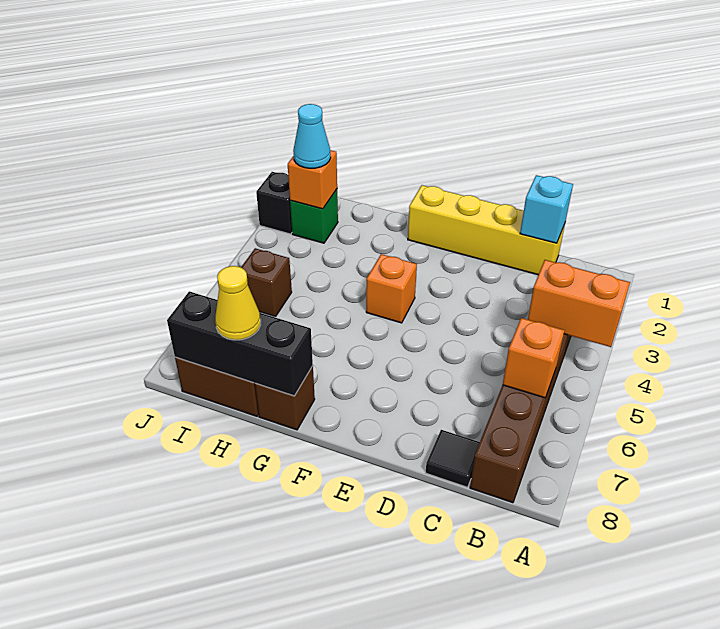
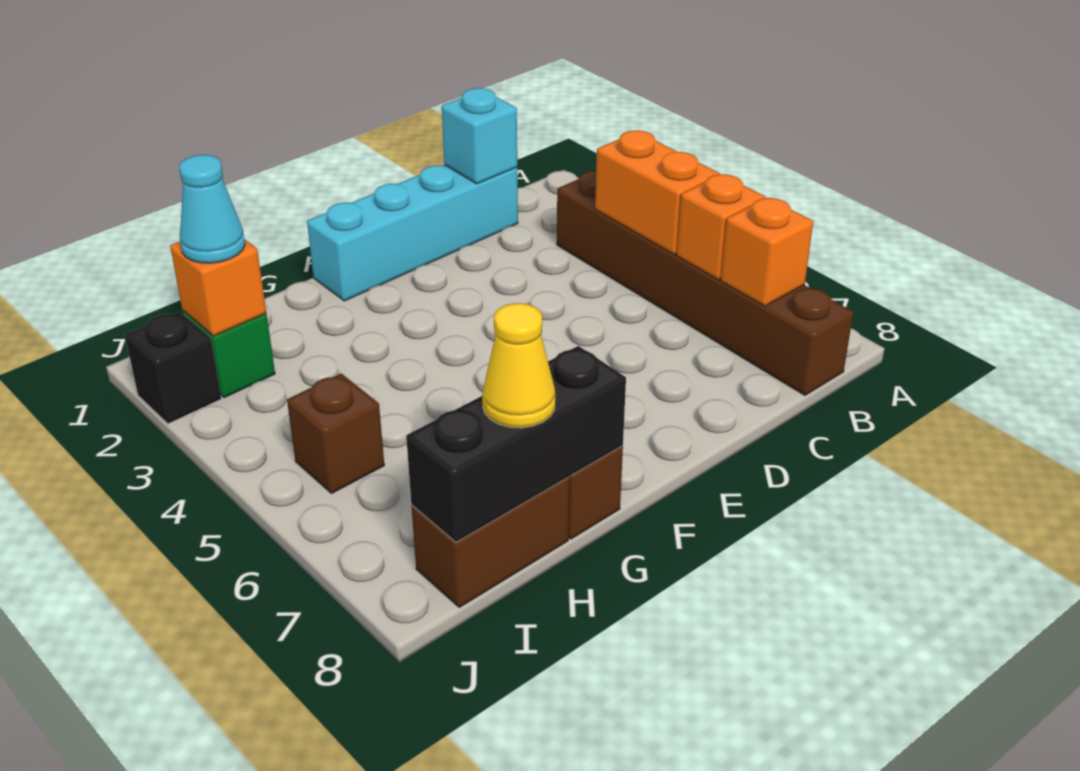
orange brick A4:B4 level 2 -> orange brick B4:B5 level 2
yellow brick C1:F1 level 1 -> cyan brick C1:F1 level 1
black tile C8 level 1 -> none
orange brick F4 level 1 -> orange brick B7 level 2

